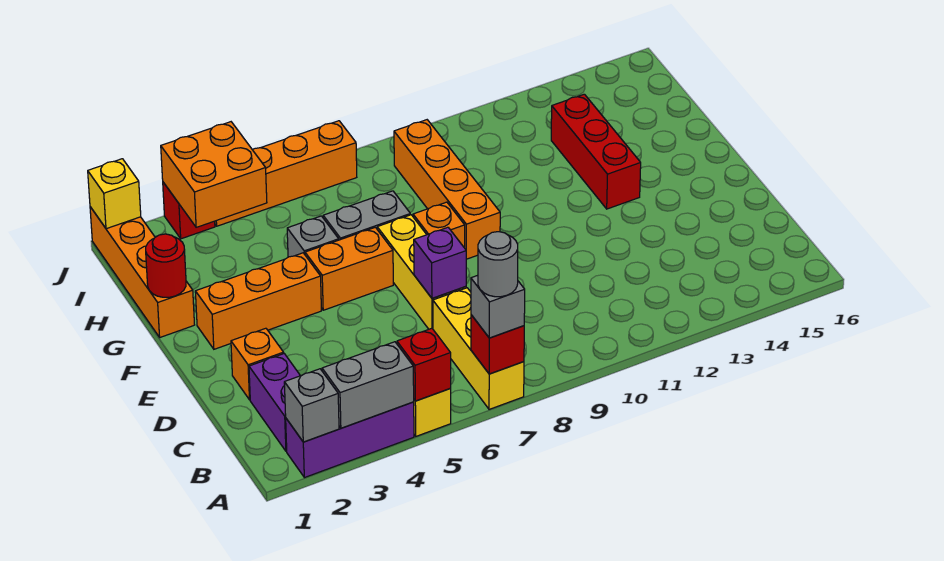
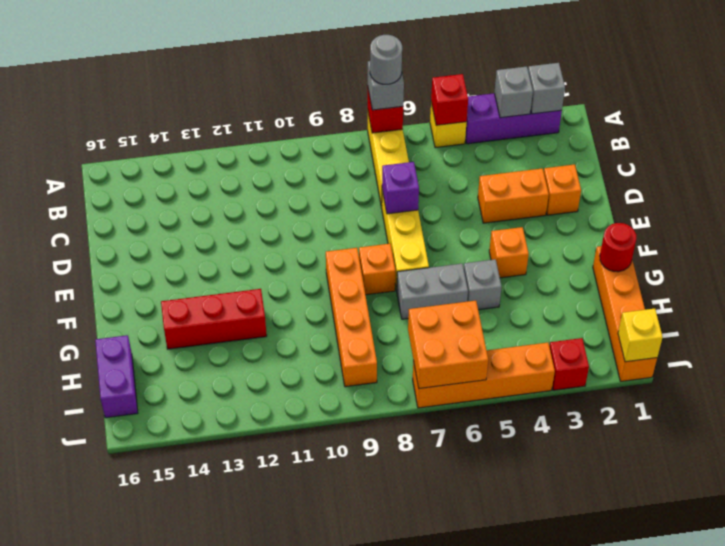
grey brick A3:A4 level 2 -> grey brick A3 level 2
purple brick B2:C2 level 1 -> purple brick H16:I16 level 1
orange brick F2:F4 level 1 -> orange brick F4 level 1
orange brick F5:F6 level 1 -> orange brick D3:D4 level 1
red brick F13:H13 level 1 -> red brick G12:G14 level 1
orange brick I3:J4 level 2 -> orange brick I6:J7 level 2

